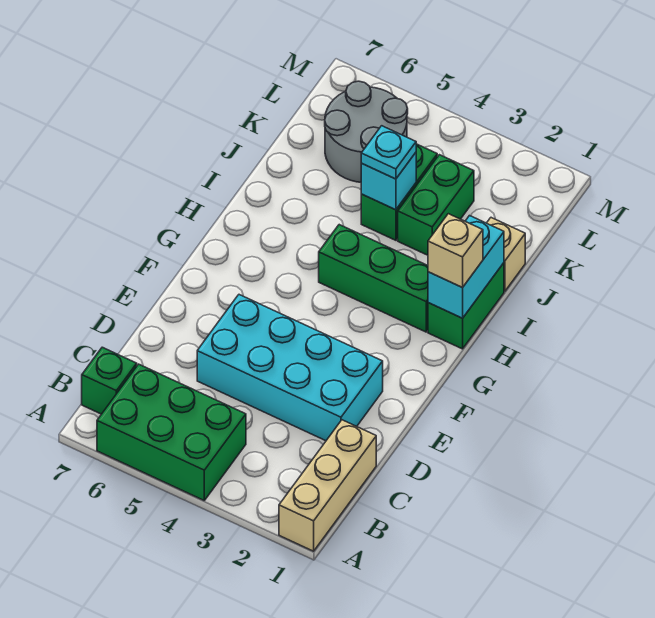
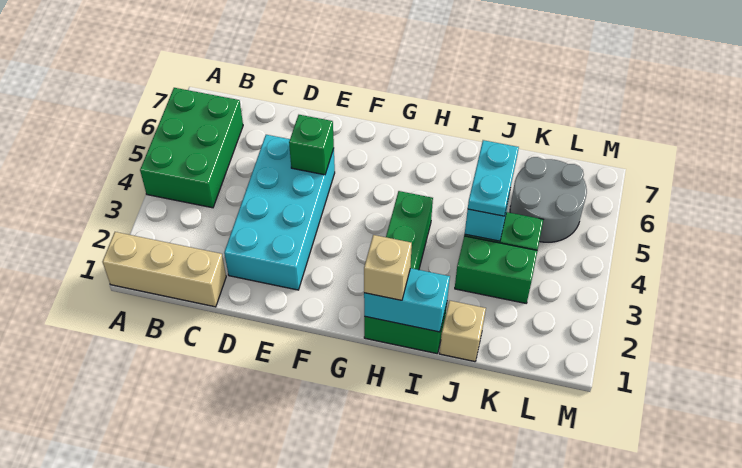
green brick B7 level 1 -> green brick E5 level 2
cyan plate J4 level 3 -> cyan plate J4:J5 level 3

